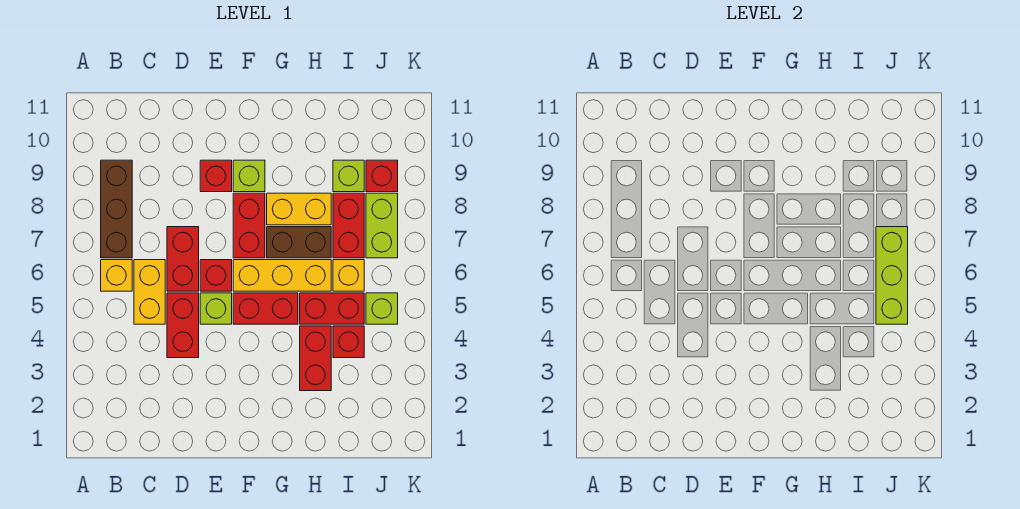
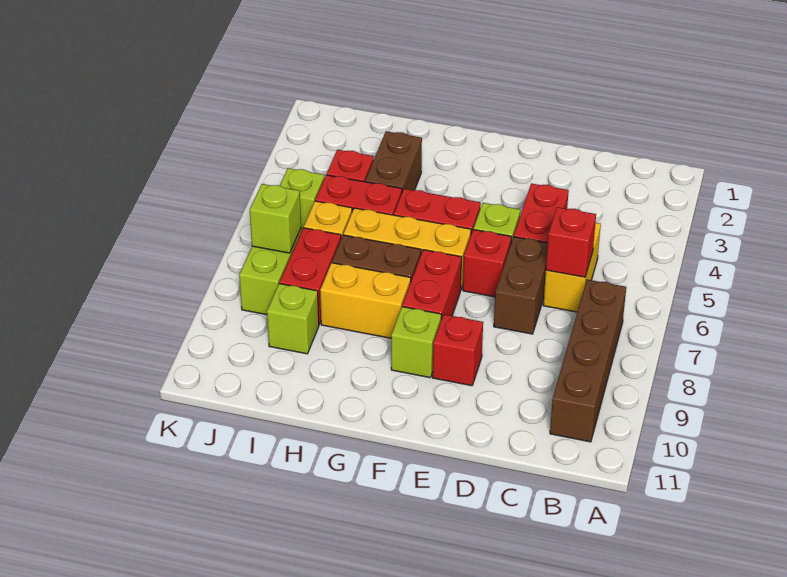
yellow brick B6 level 1 -> none
brown brick B7:B9 level 1 -> brown brick B7:B10 level 1
red brick D6:D7 level 1 -> brown brick D6:D7 level 1
red brick H3:H4 level 1 -> brown brick H3:H4 level 1
lime brick J5:J7 level 2 -> lime brick J7 level 2
red brick J9 level 1 -> red brick C6 level 2

